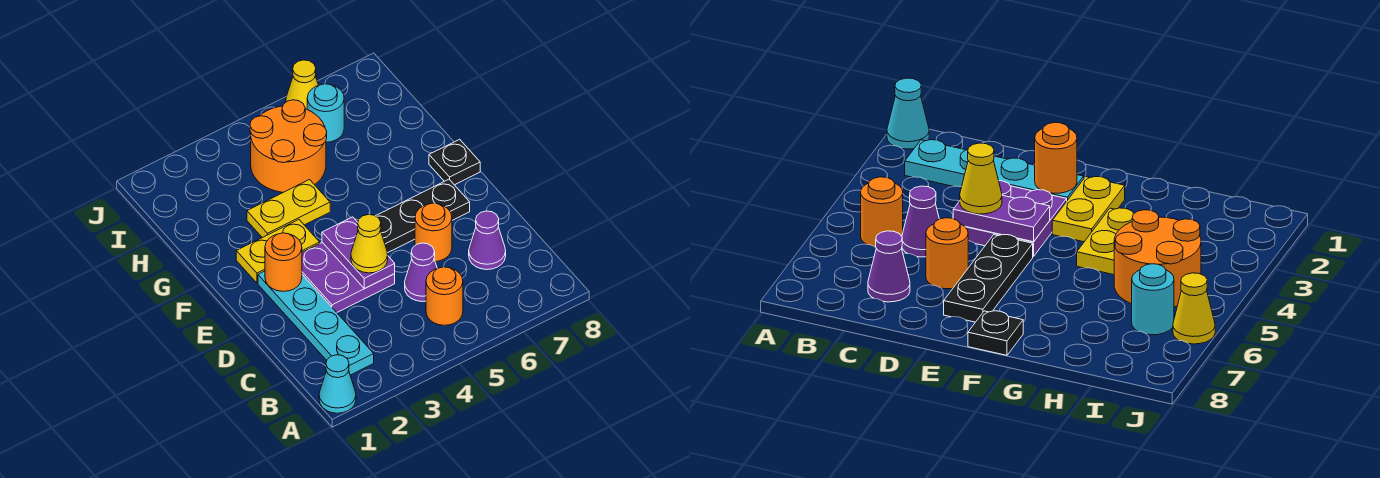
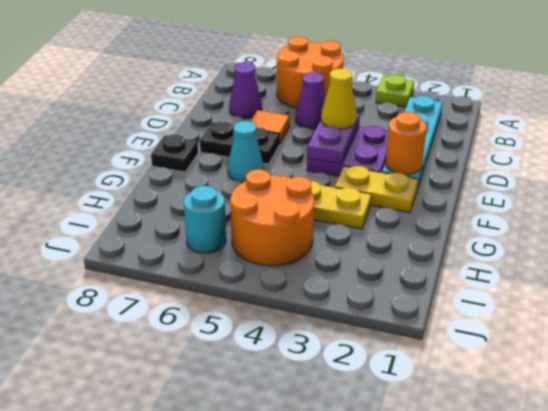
cyan cone A1 level 1 -> cyan cone F6 level 1
none -> lime plate A3 level 1
orange round brick B5 level 1 -> orange round brick A5:B6 level 1
orange round brick D6 level 1 -> orange tile D6 level 1
black plate E5:E7 level 1 -> black plate E6:E7 level 1
yellow cone J6 level 1 -> none

